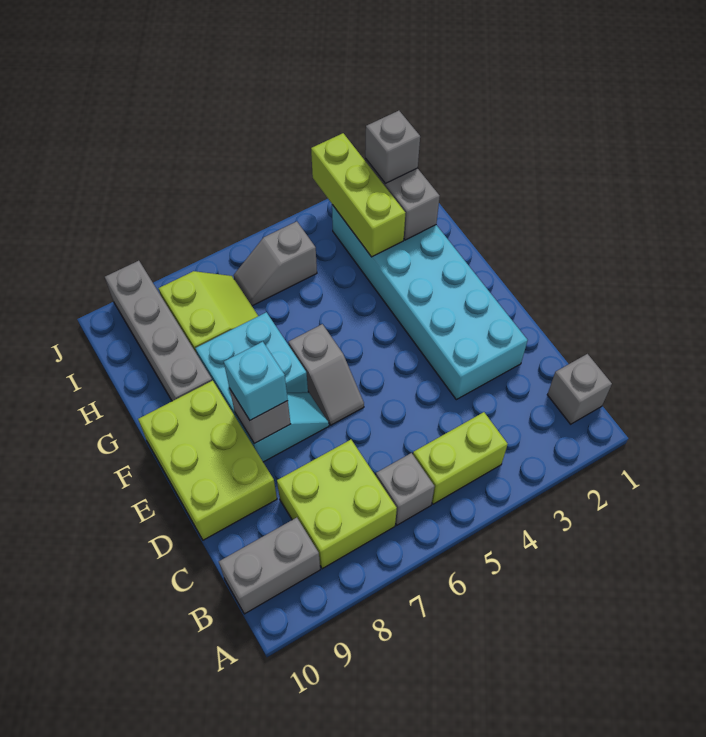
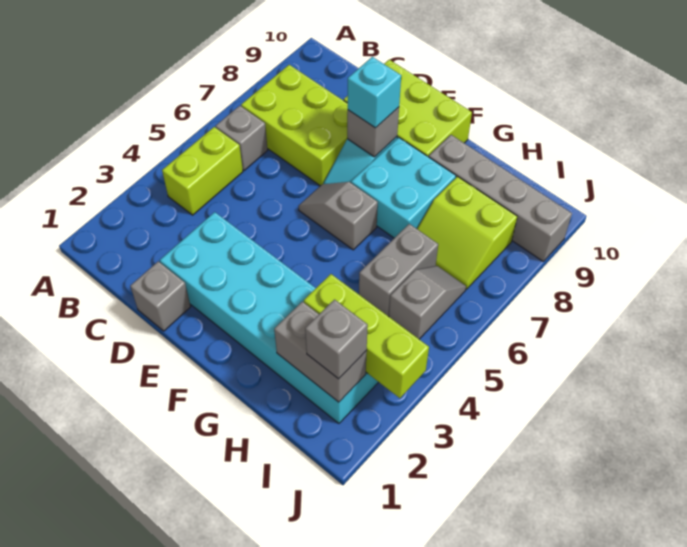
grey brick B1 level 1 -> grey brick D1 level 1
lime brick B7:C8 level 1 -> lime brick B7:D8 level 1
grey brick B9:B10 level 1 -> grey brick H5:H6 level 1

